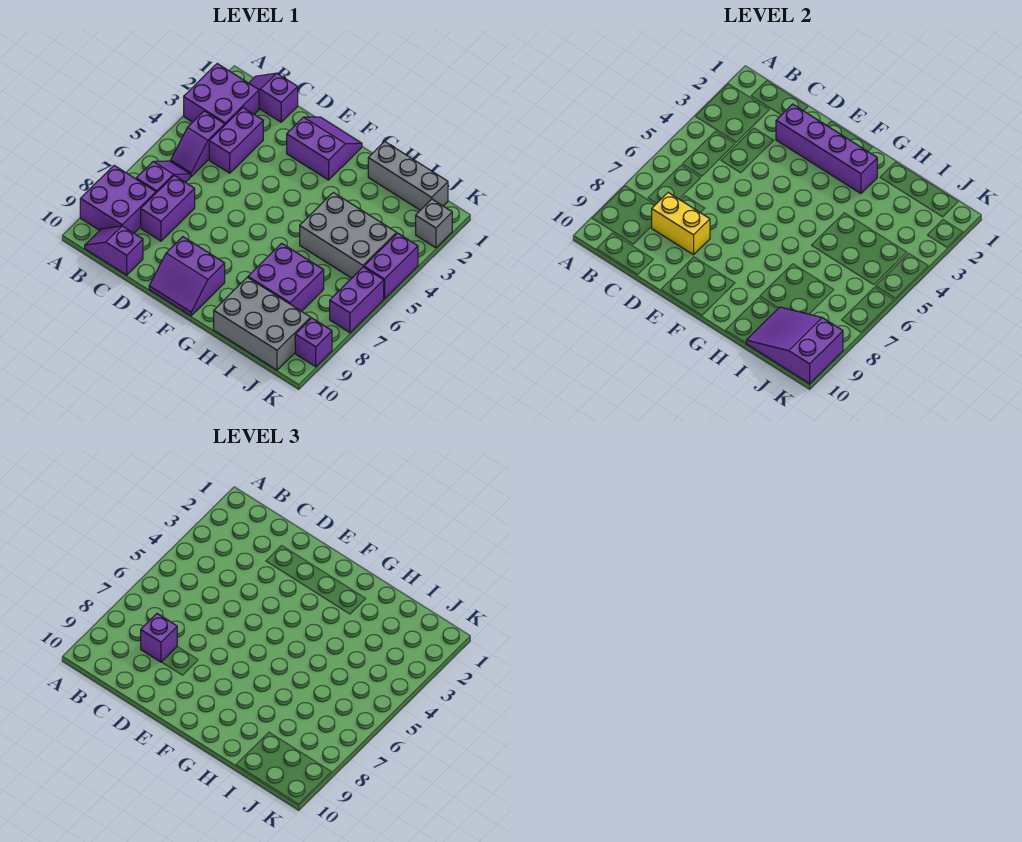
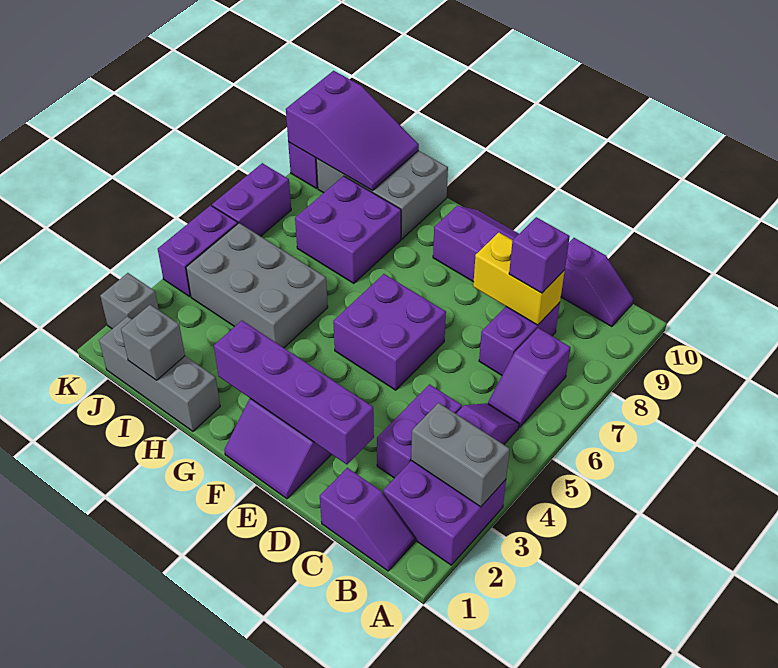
none -> grey brick A3:B3 level 2
purple brick A8:B9 level 1 -> purple brick E5:F6 level 1
none -> grey brick I1 level 2

